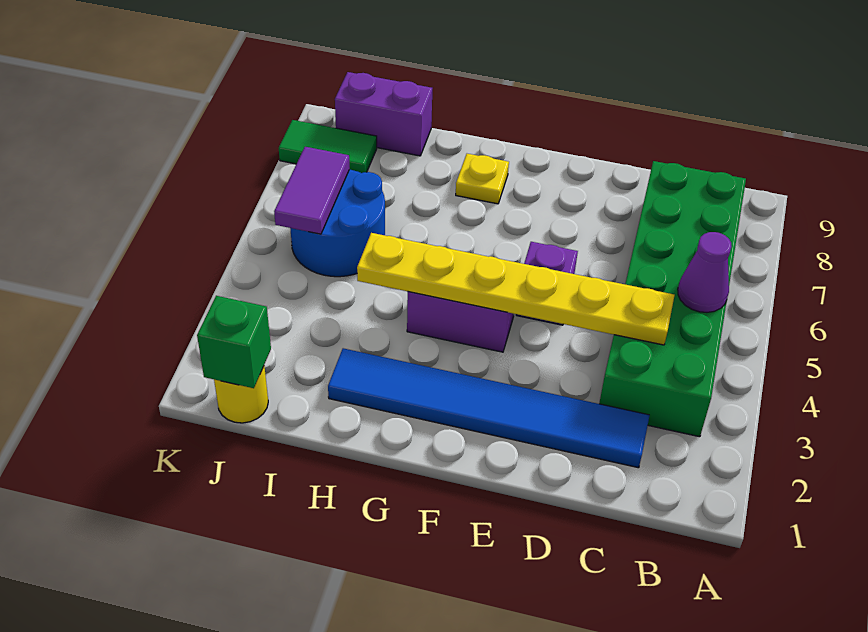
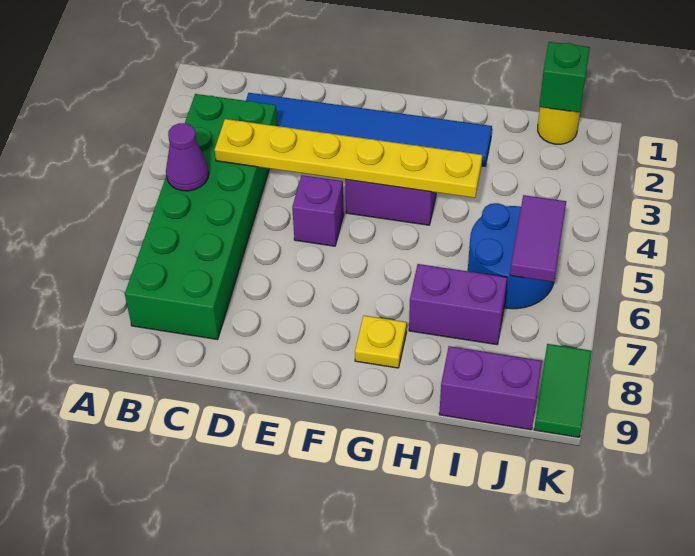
none -> purple brick H7:I7 level 1
green tile J8:K8 level 1 -> green tile K8:K9 level 1

